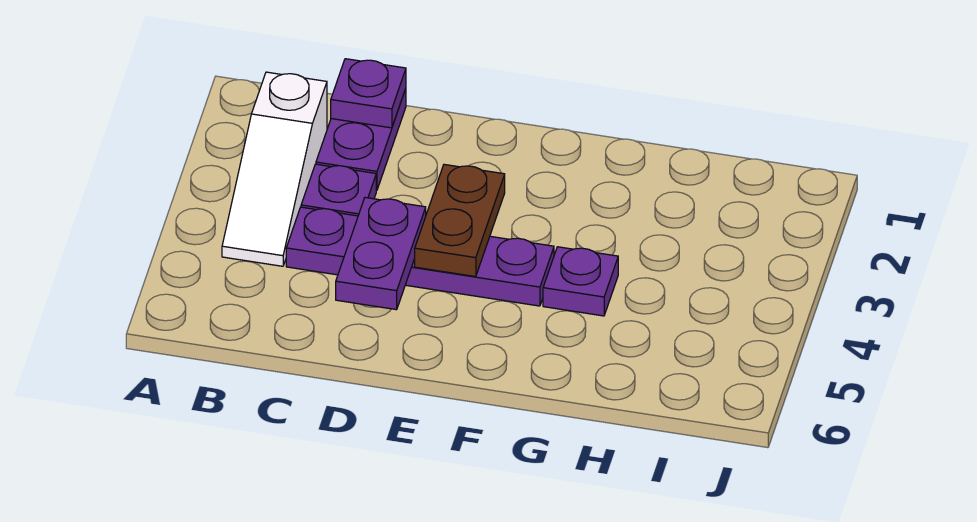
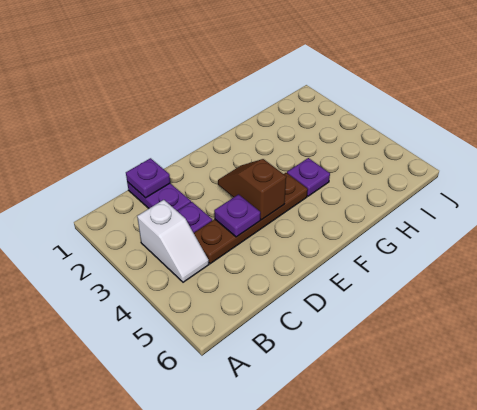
white slope B2:B4 level 1 top 2 -> white slope B3:B4 level 1 top 3
purple plate C4:F4 level 1 -> brown plate C4:F4 level 1
purple plate D4:D5 level 2 -> purple plate D4 level 2
brown plate E3:E4 level 2 -> brown slope E3:E4 level 2 top 4

